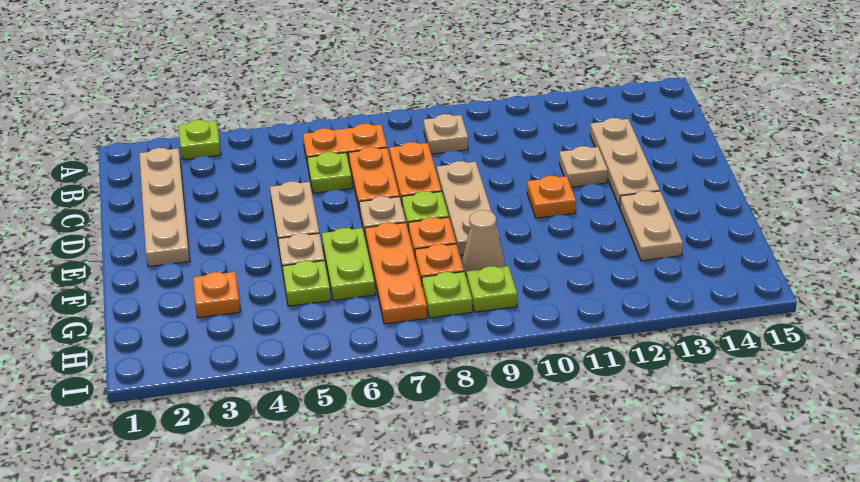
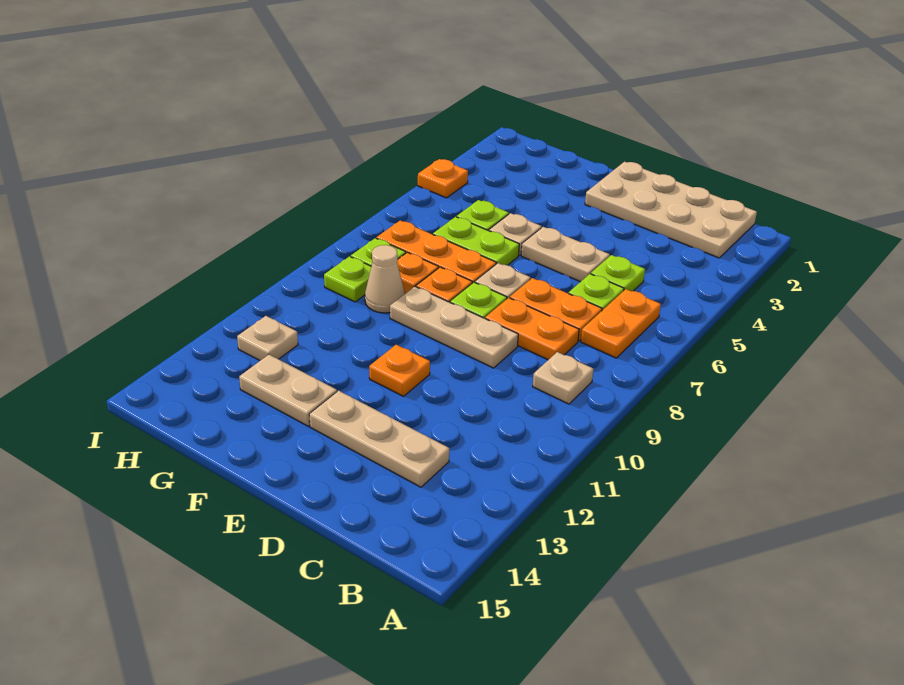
lime plate A3 level 1 -> lime plate C5 level 1
tan plate B2:E2 level 1 -> tan plate B1:E2 level 1
tan plate D12 level 1 -> tan plate H12 level 1
orange plate G3 level 1 -> orange plate I4 level 1

